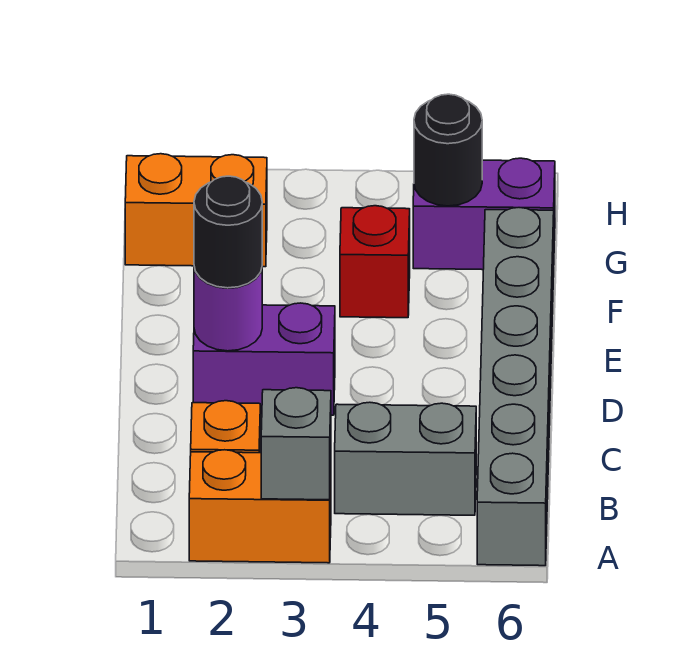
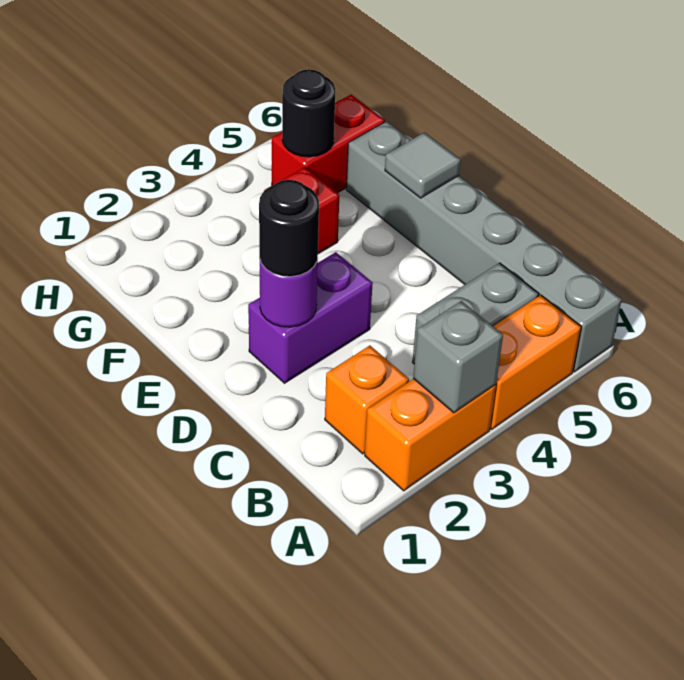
none -> grey tile E6 level 2
orange brick G1:G2 level 1 -> orange brick A4:A5 level 1
purple brick G5:G6 level 1 -> red brick G5:G6 level 1

